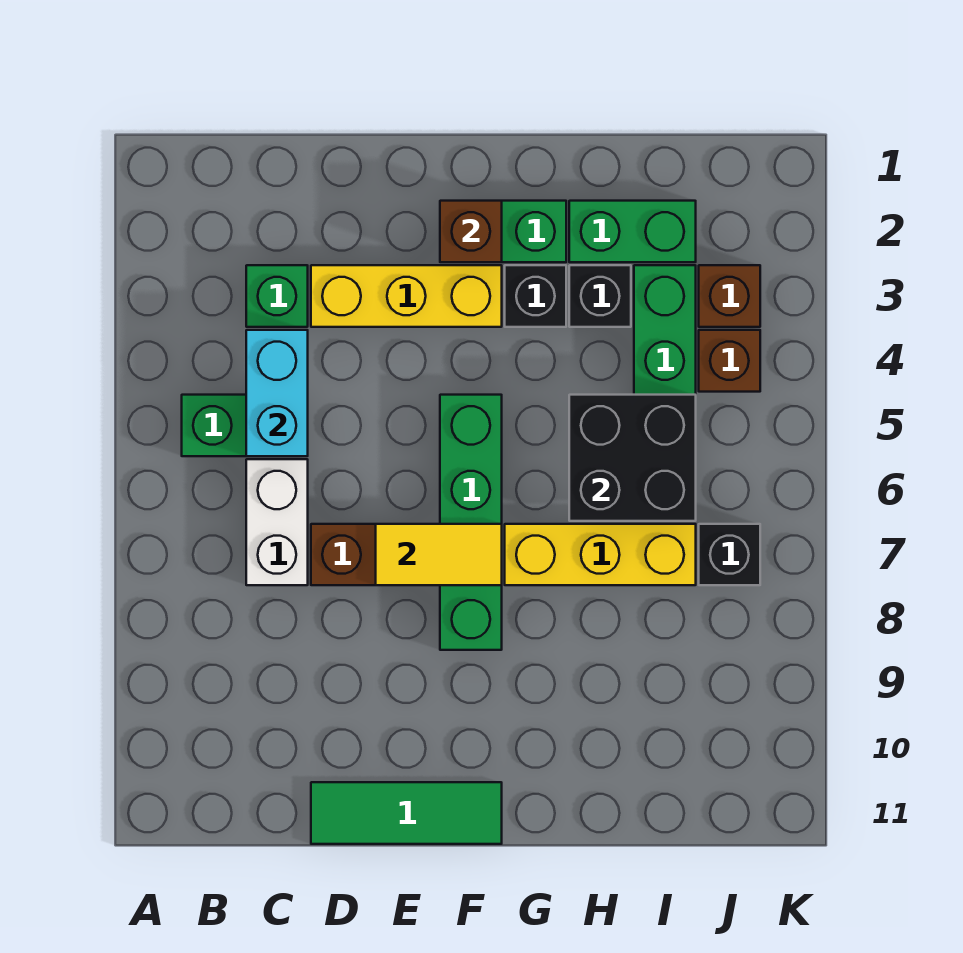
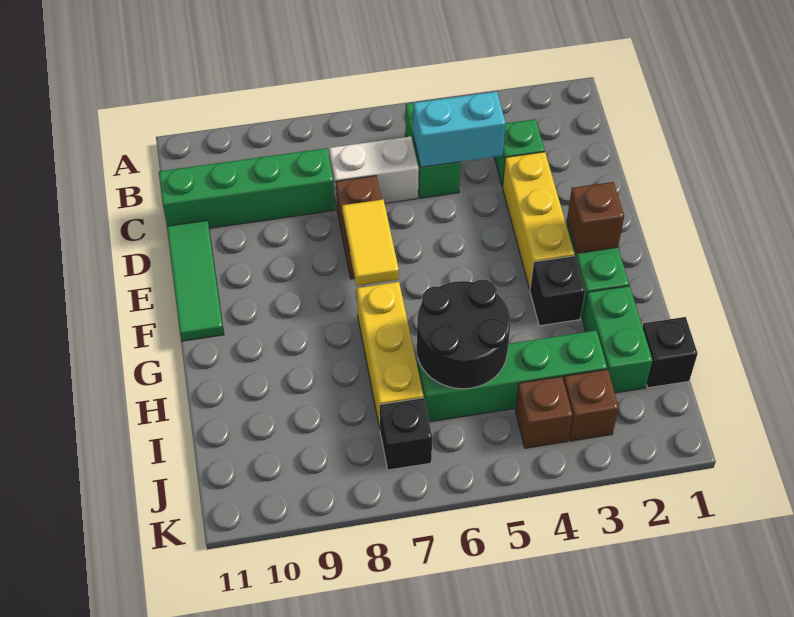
green brick F5:F8 level 1 -> green brick C8:C11 level 1
black brick H3 level 1 -> black brick I1 level 1
black brick H5:I6 level 2 -> black round brick H5:I6 level 2

